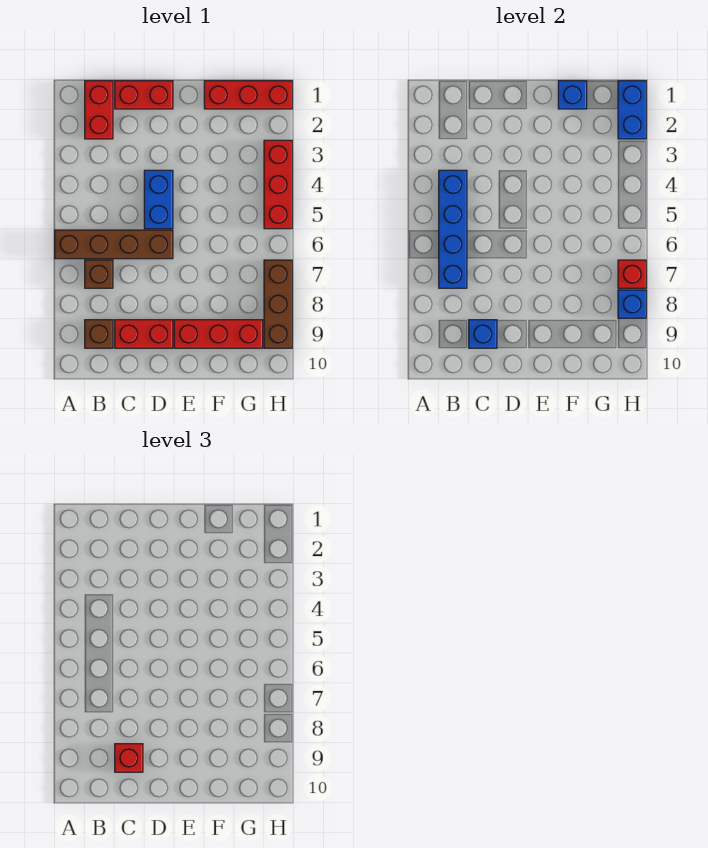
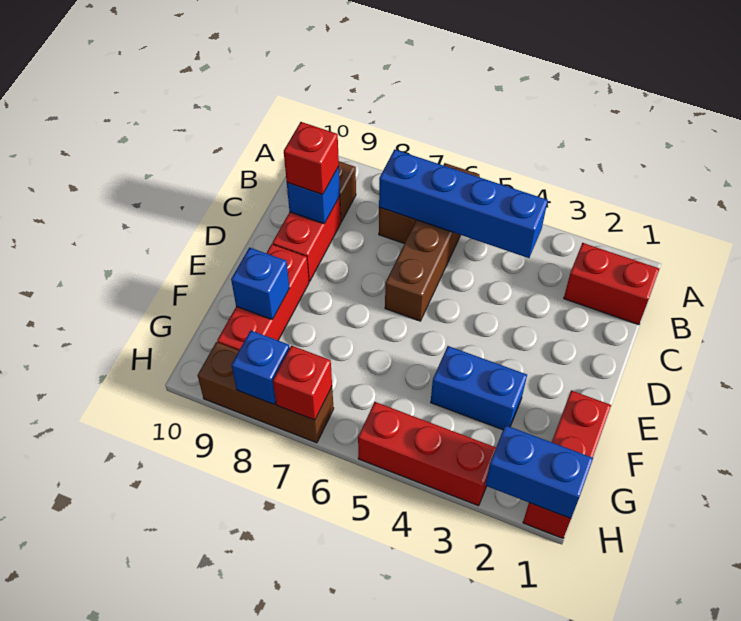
red brick C1:D1 level 1 -> none
blue brick D4:D5 level 1 -> blue brick F3:F4 level 1
blue brick F1 level 2 -> blue brick F9 level 2

